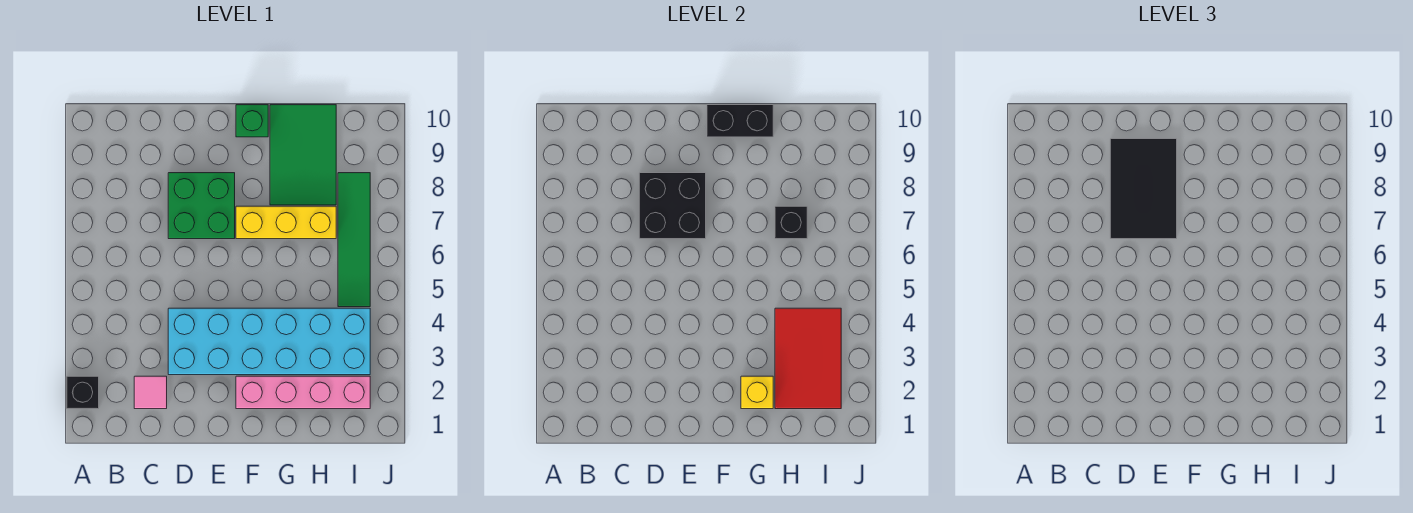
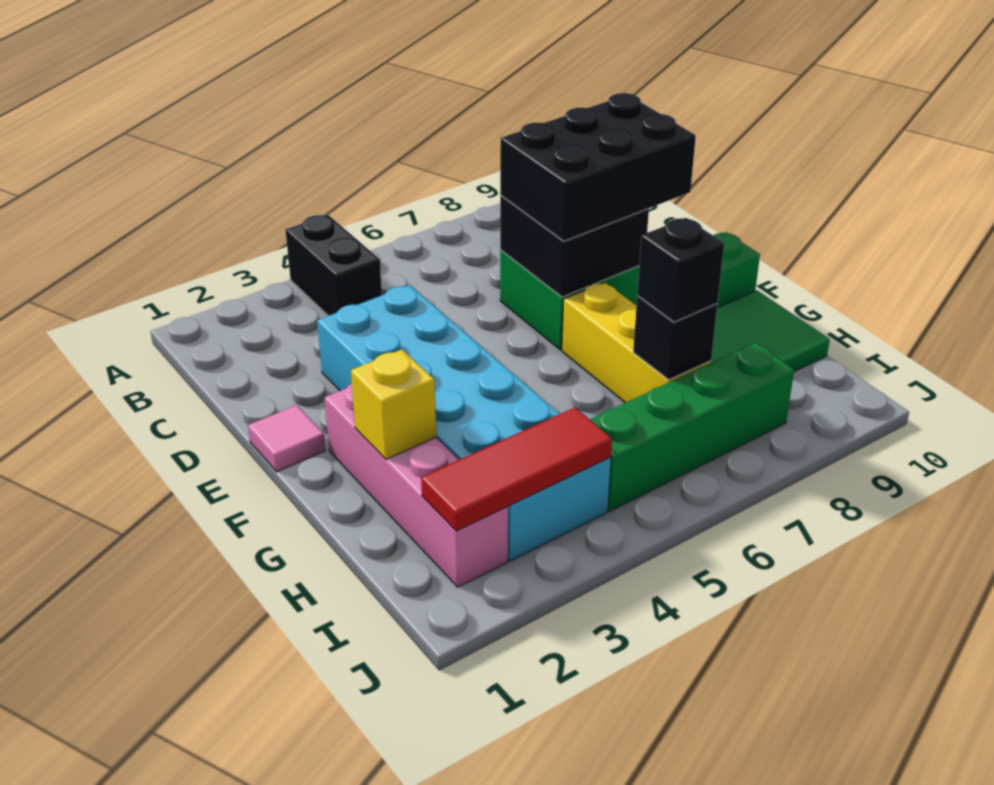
black brick A2 level 1 -> black brick H7 level 3
pink tile C2 level 1 -> pink tile E1 level 1
black tile D7:E9 level 3 -> black brick D7:E9 level 3
black brick F10:G10 level 2 -> black brick A4:B4 level 1
red tile H2:I4 level 2 -> red tile I2:I4 level 2
green tile I5:I8 level 1 -> green brick I5:I8 level 1

